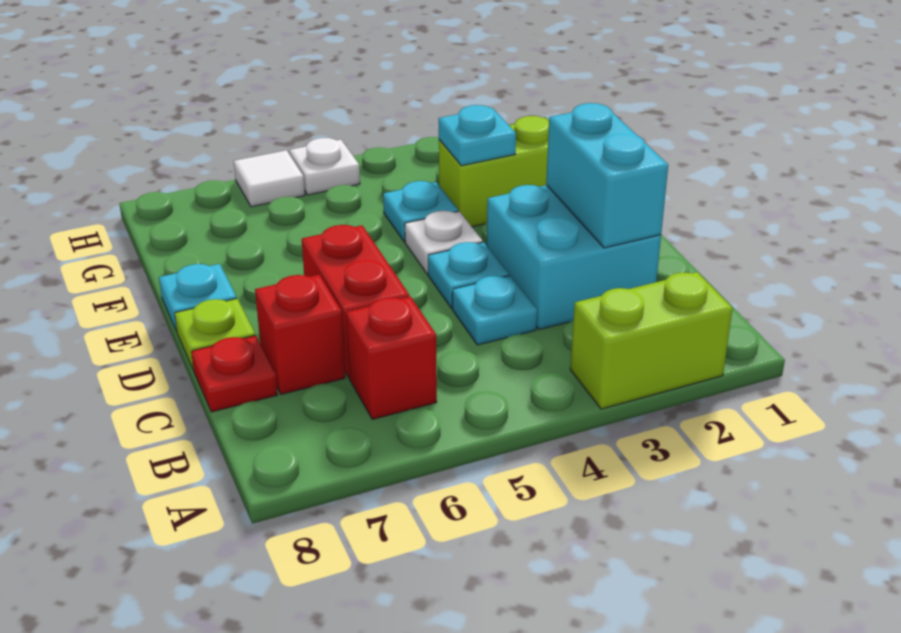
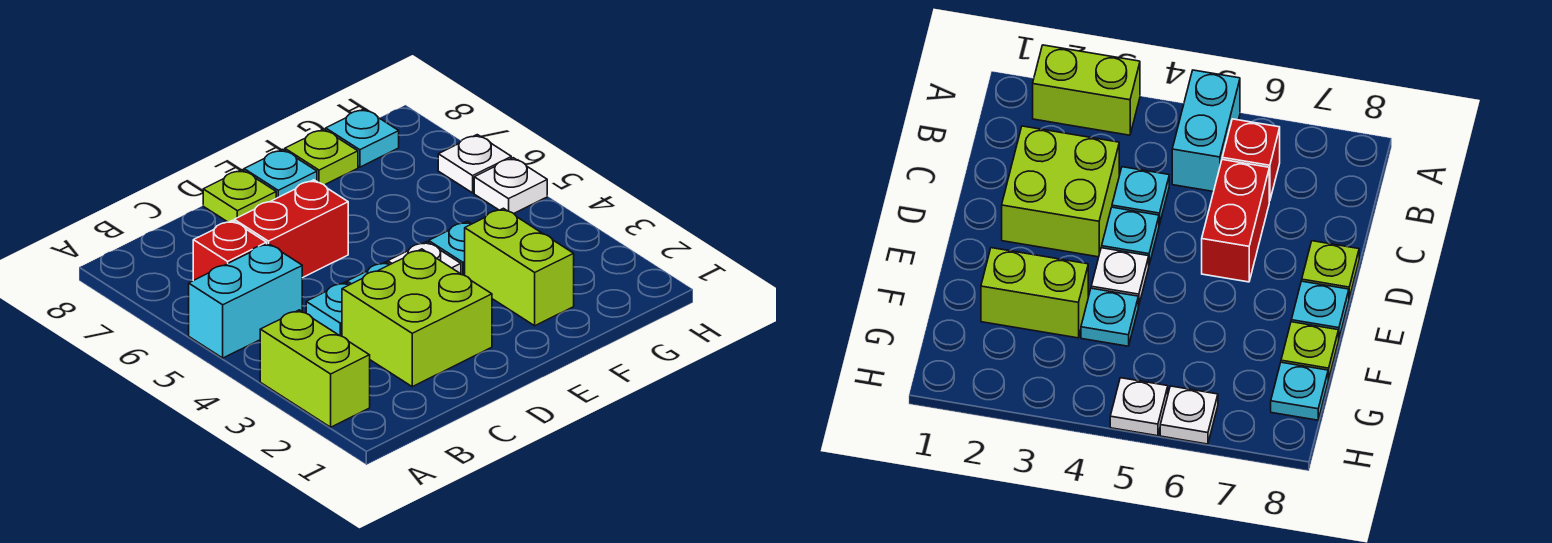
cyan brick C2:D3 level 1 -> lime brick C2:D3 level 1
cyan brick C2:D2 level 2 -> cyan brick A5:B5 level 1
red brick C7 level 1 -> none
red plate C8 level 1 -> none
cyan plate F3 level 2 -> cyan plate G8 level 1
none -> lime plate F8 level 1
white tile H6 level 1 -> white plate H6 level 1

